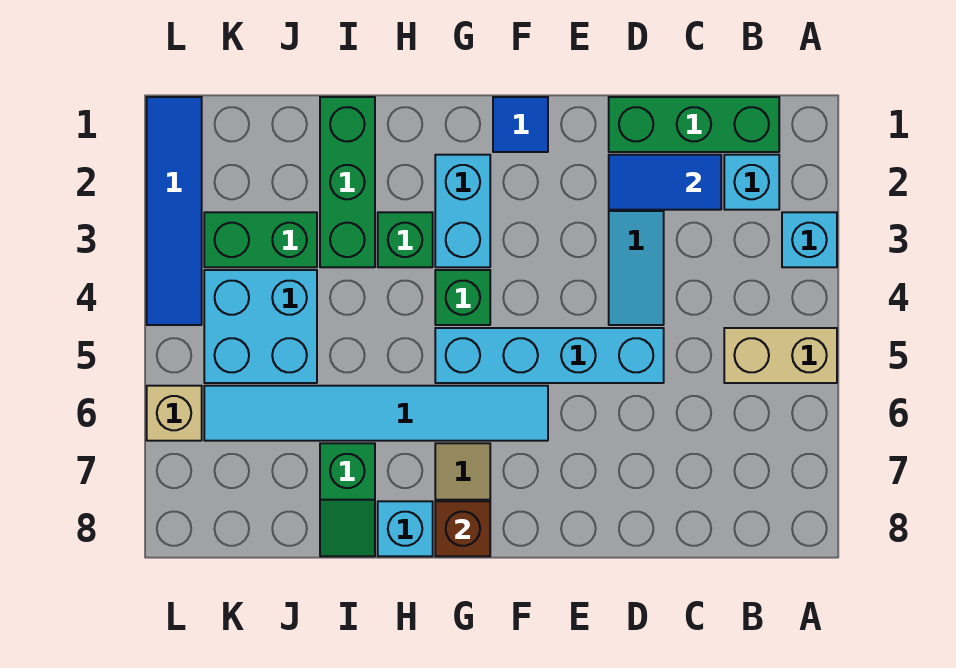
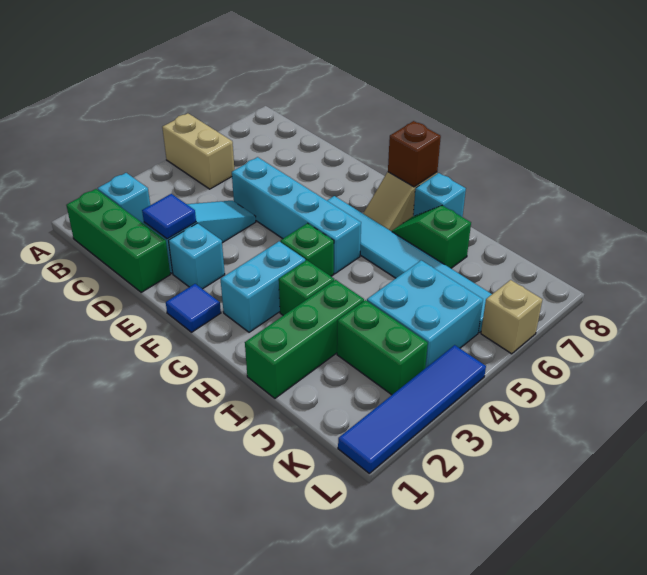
cyan brick A3 level 1 -> cyan brick E2 level 1
blue tile C2:D2 level 2 -> blue tile D2 level 2
green slope I7:I8 level 1 top 7 -> green slope H7:I7 level 1 top I

